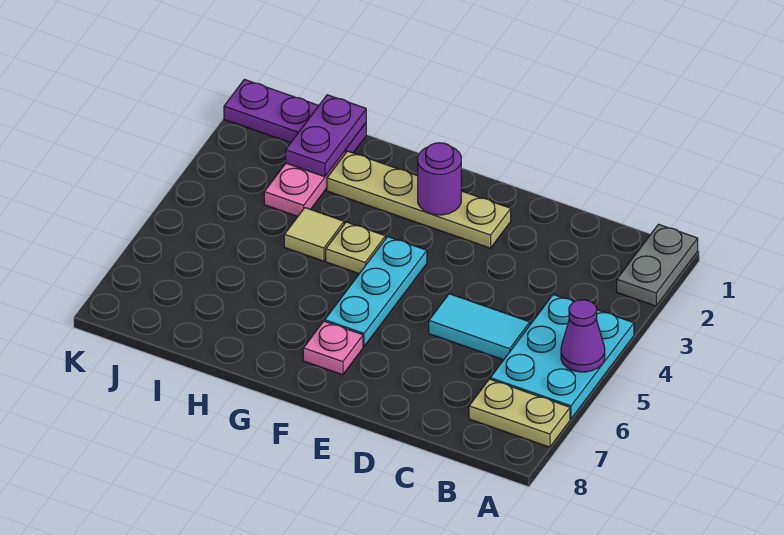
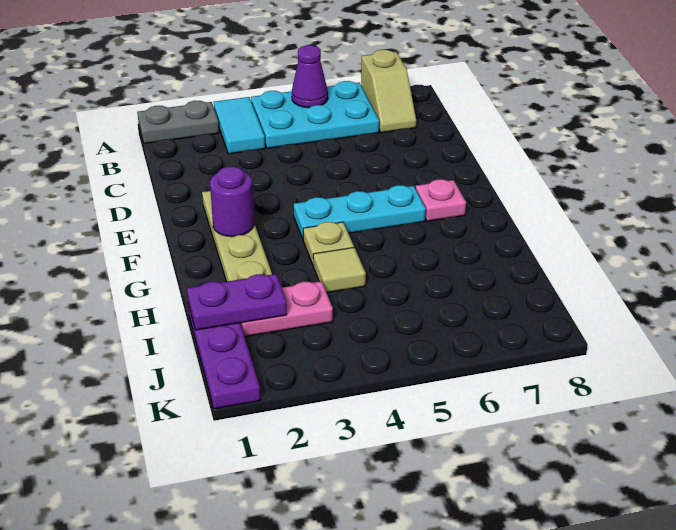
tan plate A7:B7 level 1 -> tan slope A7:B7 level 1 top A
cyan tile C5:D5 level 1 -> cyan tile A3:B3 level 1

